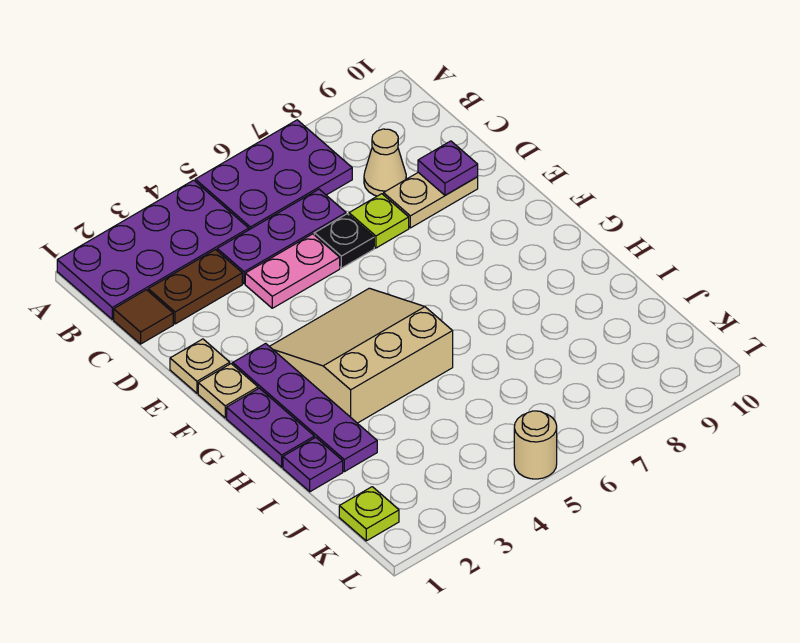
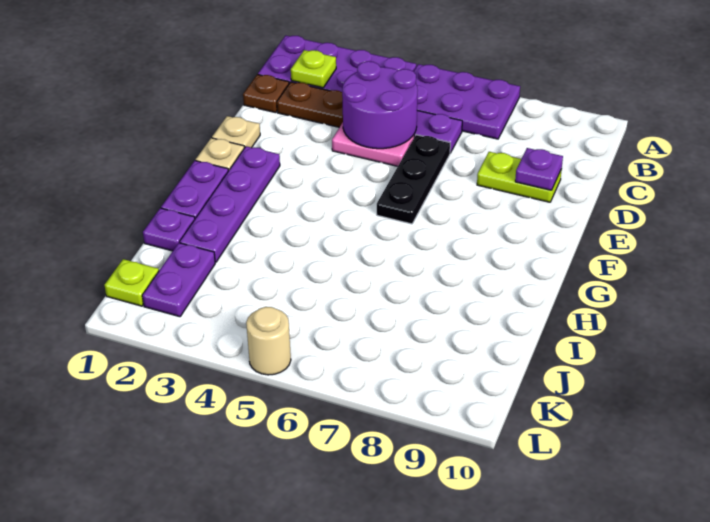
brown tile C1 level 1 -> brown plate C1 level 1
none -> purple round brick C4:D5 level 2
tan cone C8 level 1 -> none
black plate D6 level 1 -> black plate D6:F6 level 1
lime plate D7 level 1 -> lime plate B2 level 2
tan plate D8:D9 level 1 -> lime plate D8:D9 level 1
tan slope F3:H5 level 1 top H -> none
none -> purple plate J2:K2 level 1

